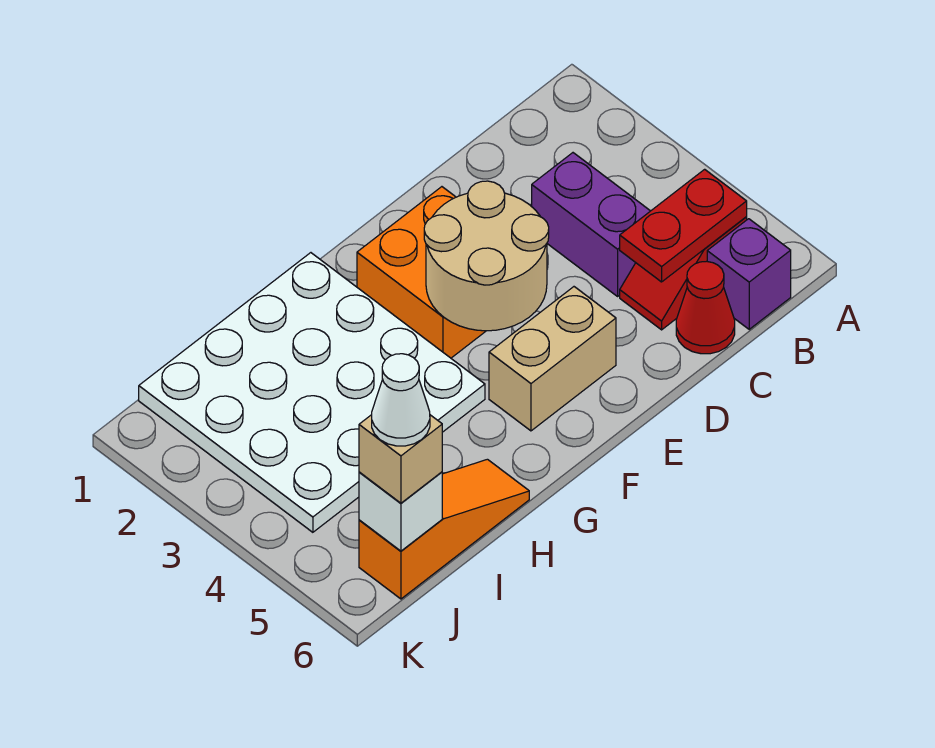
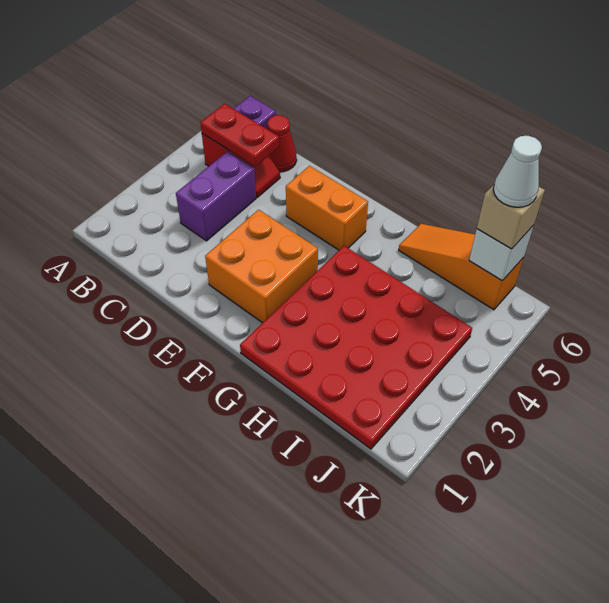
tan round brick E3:F4 level 2 -> none
tan brick E5:F5 level 1 -> orange brick E5:F5 level 1
white plate G1:J4 level 1 -> red plate G1:J4 level 1

